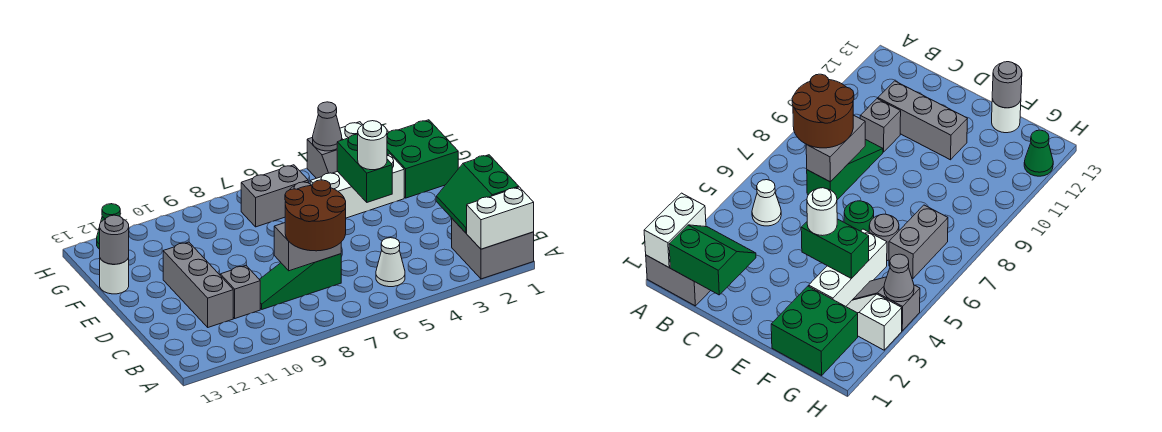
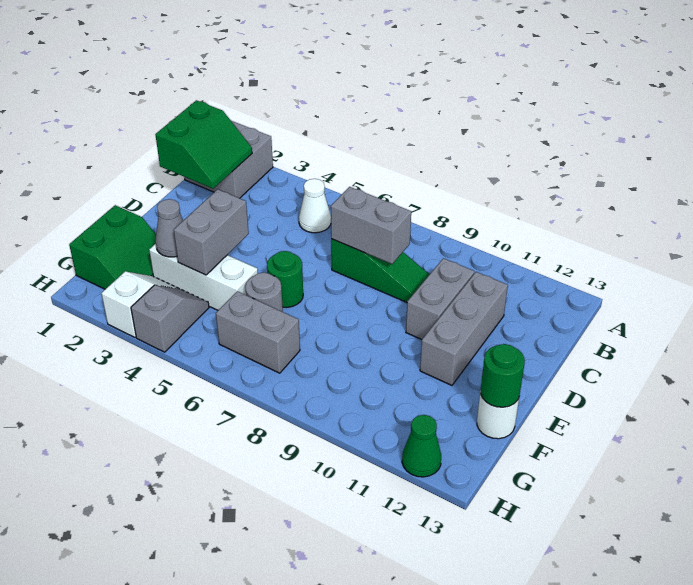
white brick A1:A2 level 2 -> none
brown round brick B7:C8 level 3 -> none
grey brick C10 level 1 -> grey brick C10:D10 level 1
green brick E4:F4 level 2 -> grey brick E4:F4 level 2
white round brick E4 level 3 -> none
green brick F1:G2 level 1 -> green slope F1:G2 level 1 top 1
grey round brick F13 level 2 -> green round brick F13 level 2
grey cone H4 level 2 -> grey cone F3 level 2

